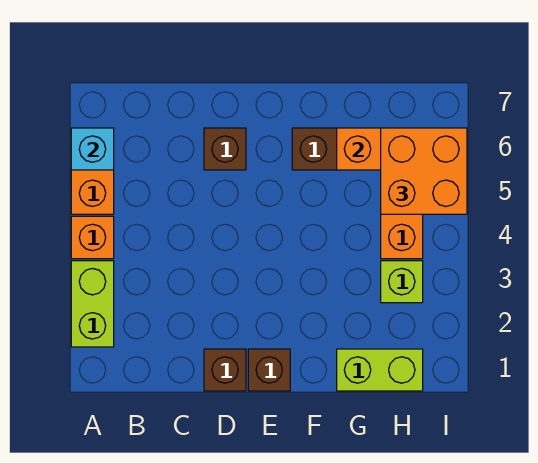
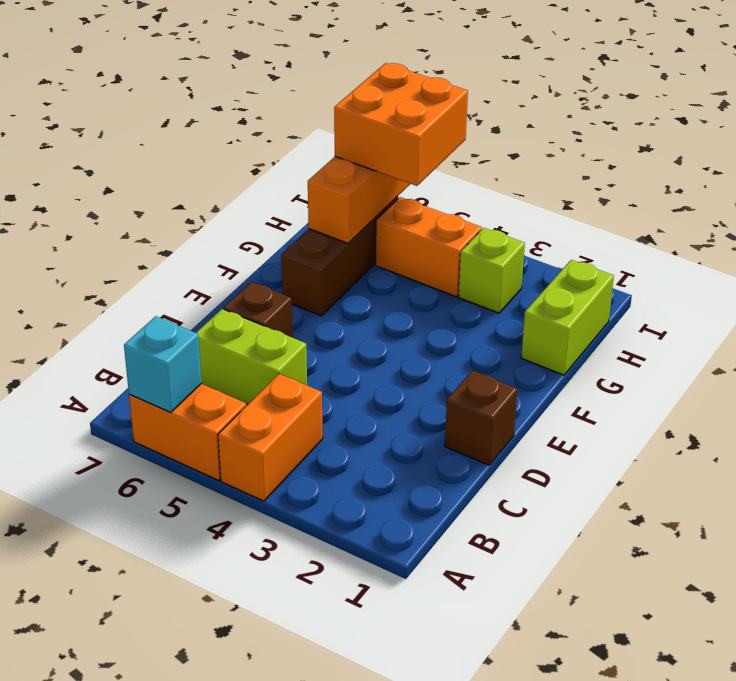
lime brick A2:A3 level 1 -> lime brick C5:C6 level 1
orange brick A4 level 1 -> orange brick A4:B4 level 1
brown brick E1 level 1 -> none

